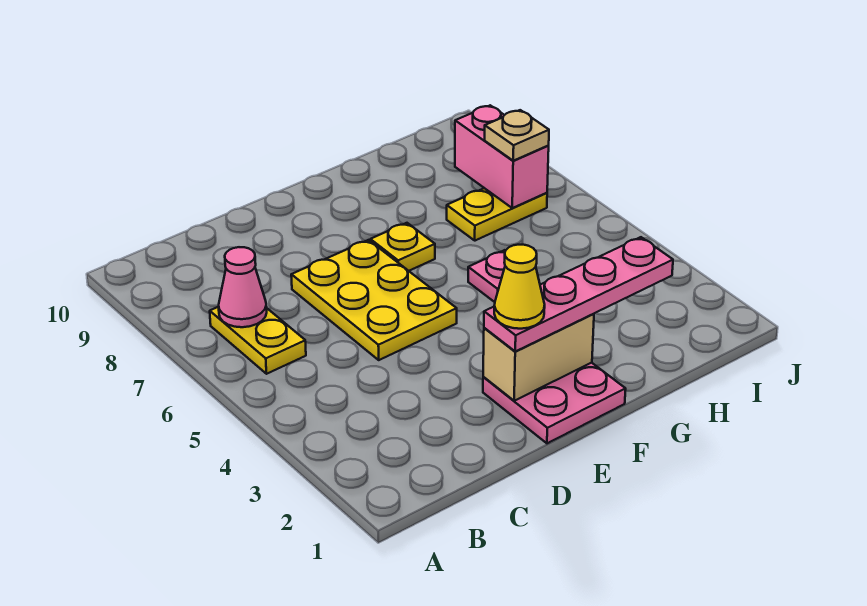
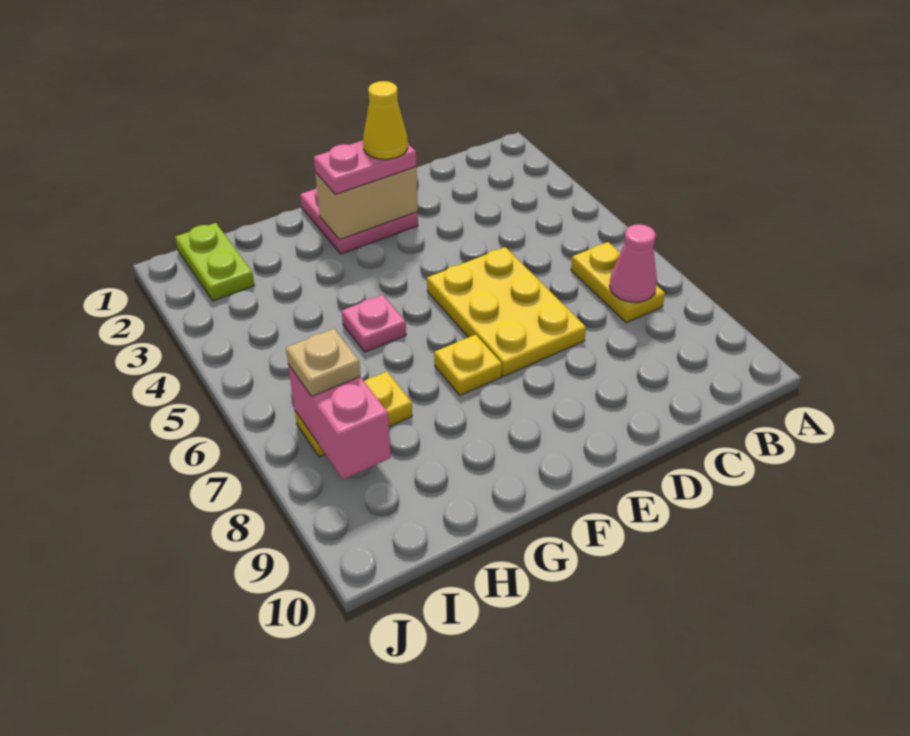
pink plate E2:H2 level 3 -> pink plate E2:F2 level 3
none -> lime plate I1:I2 level 1

